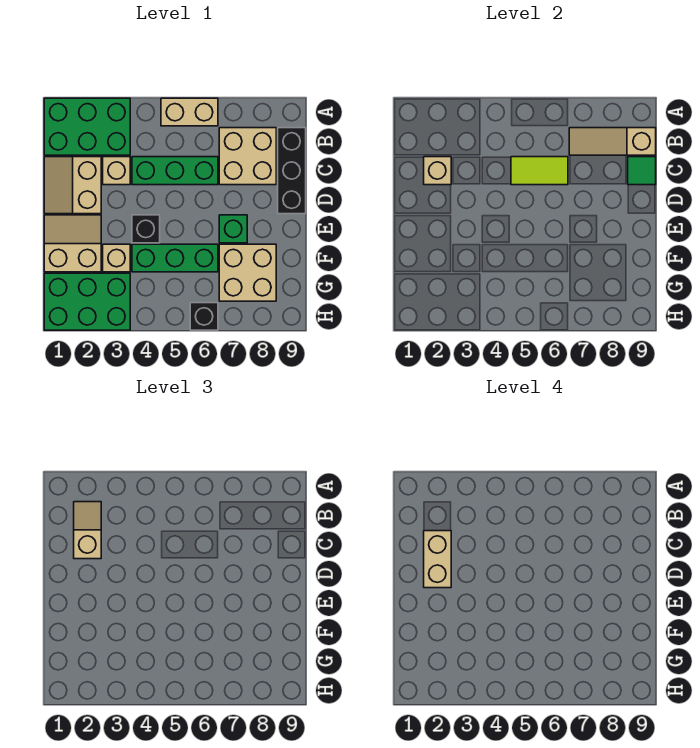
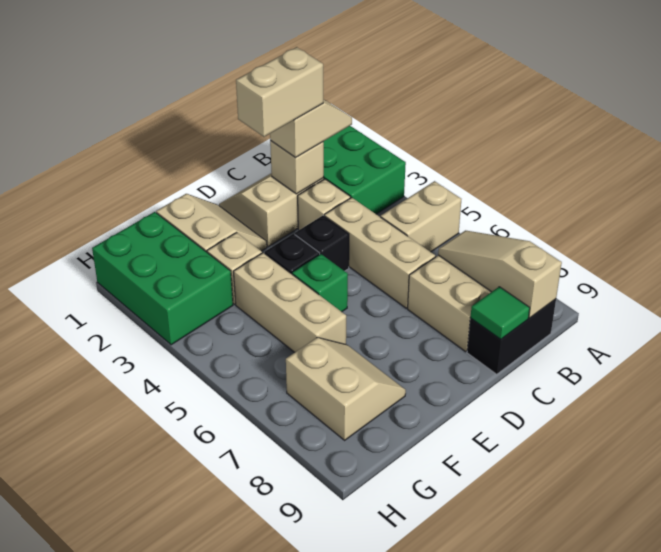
tan brick A5:A6 level 1 -> tan brick A5:B5 level 1
black brick B9:D9 level 1 -> black brick B9:C9 level 1
green brick C4:C6 level 1 -> tan brick C4:C6 level 1
lime tile C5:C6 level 2 -> none
green brick E7 level 1 -> green brick E5 level 1
green brick F4:F6 level 1 -> tan brick F4:F6 level 1
tan brick F7:G8 level 1 -> tan slope F7:G8 level 1 top G
black brick H6 level 1 -> black brick D4 level 1

